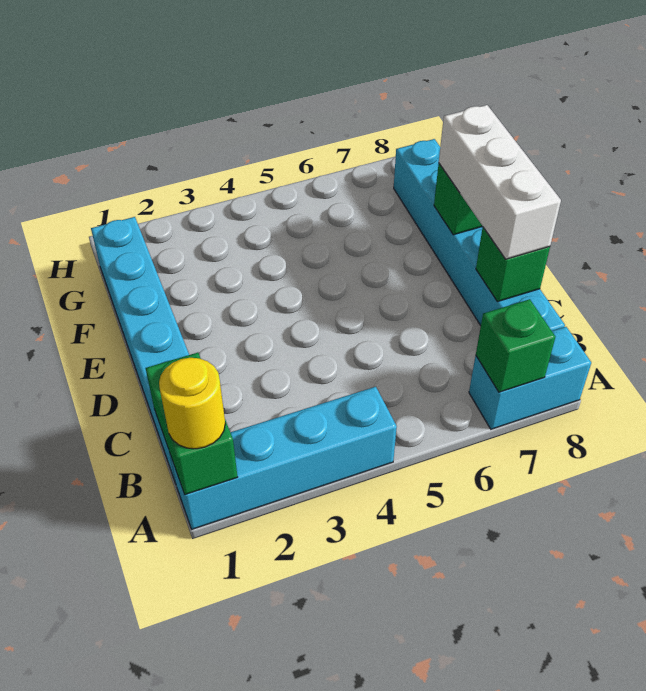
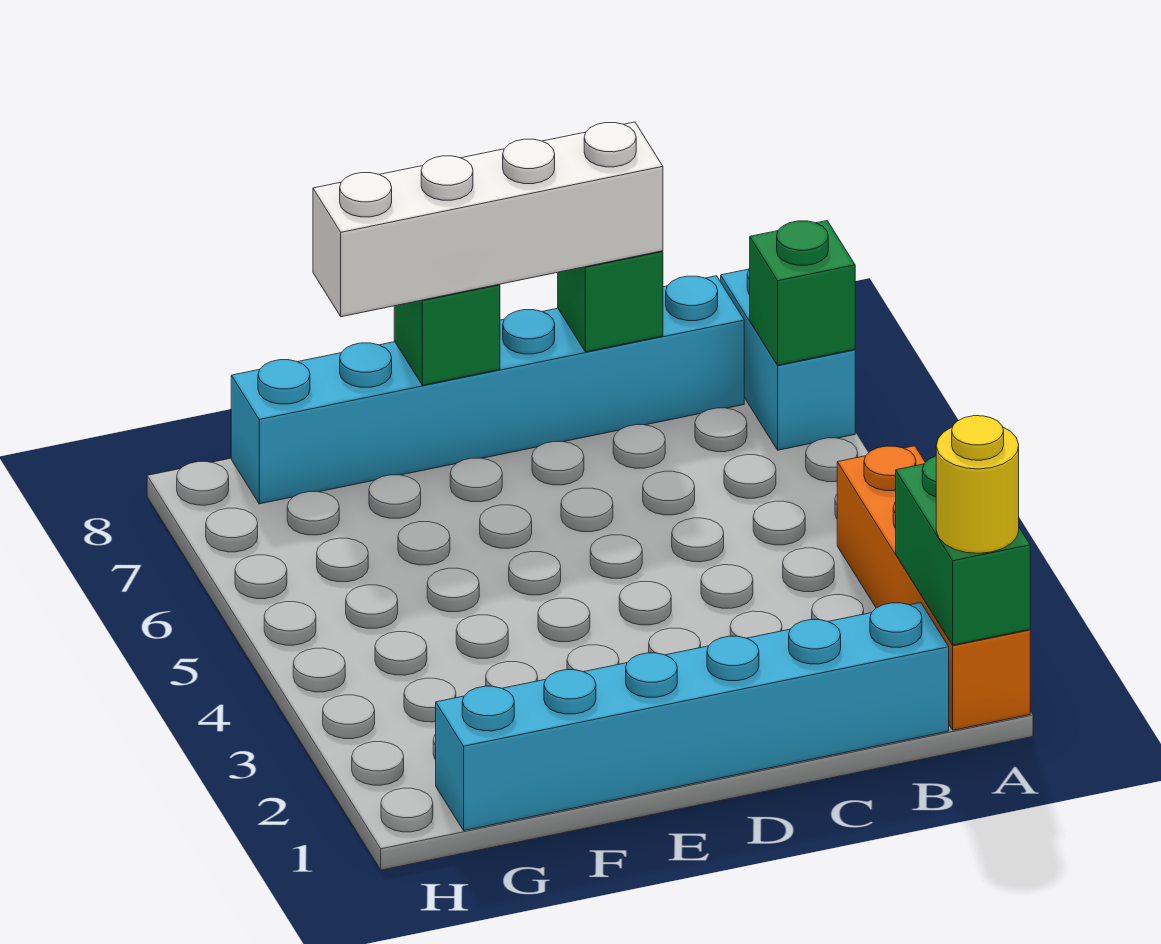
cyan brick A1:A4 level 1 -> orange brick A1:A4 level 1
green brick A1:B1 level 2 -> green brick A1:A2 level 2
white brick C8:E8 level 3 -> white brick C8:F8 level 3

